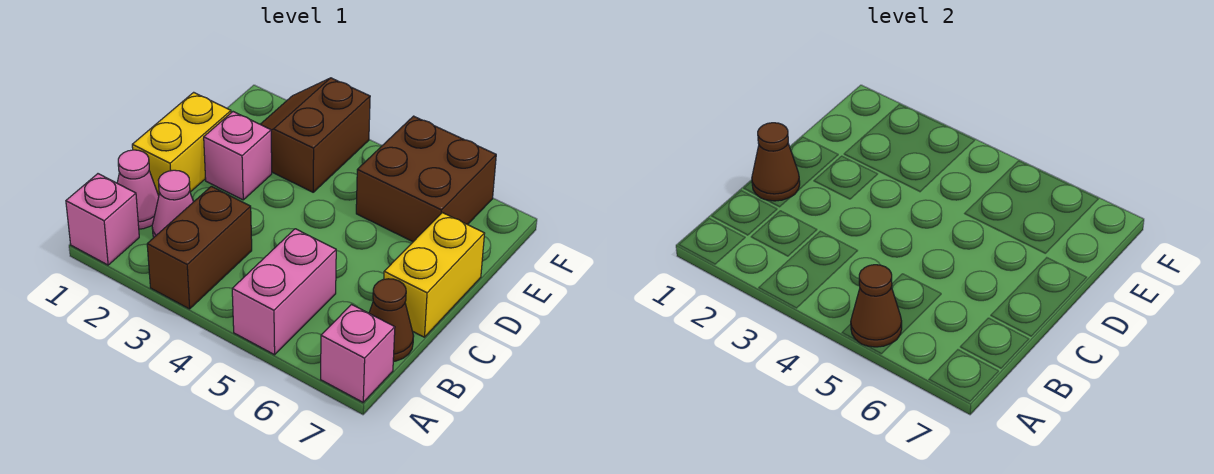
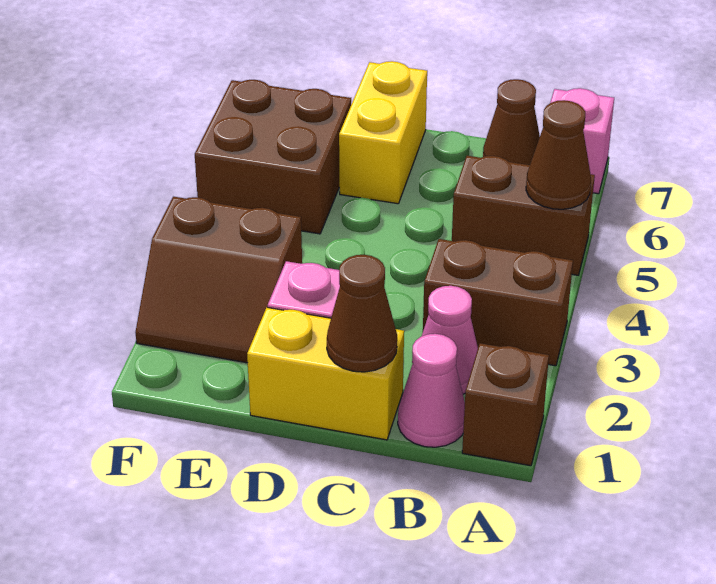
pink brick A1 level 1 -> brown brick A1 level 1
pink brick A5:B5 level 1 -> brown brick A5:B5 level 1
yellow brick C7:D7 level 1 -> yellow brick D6:D7 level 1

